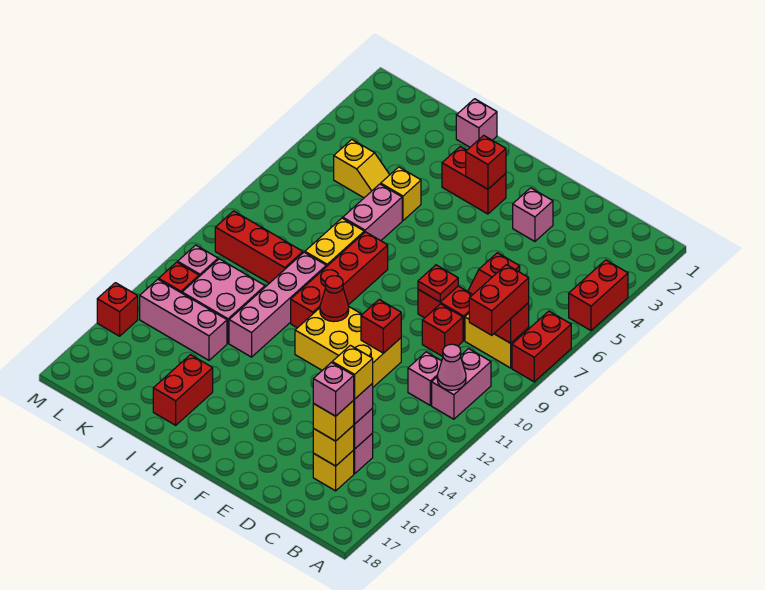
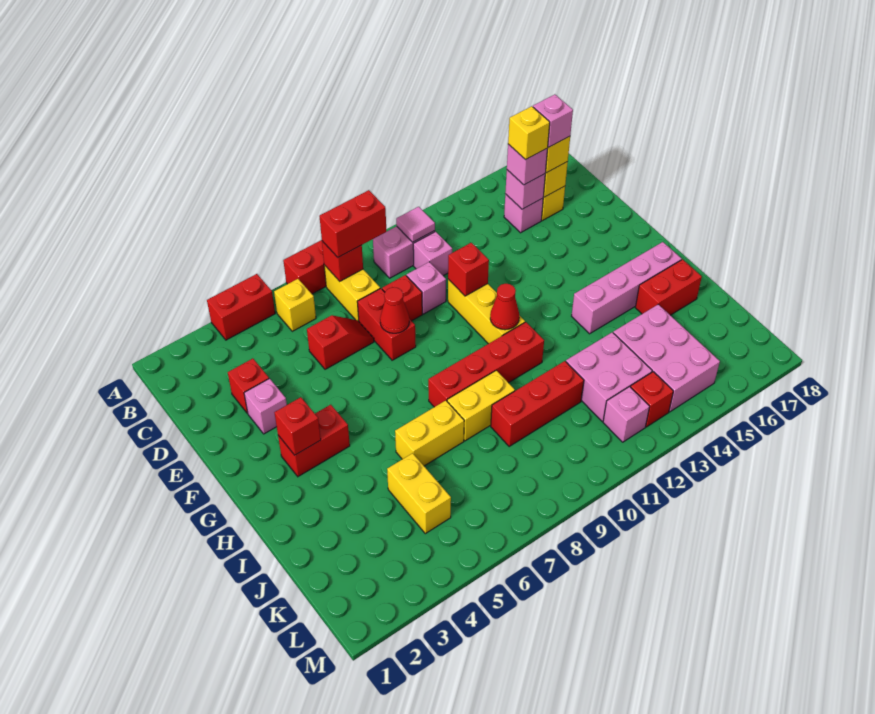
pink cone B11 level 2 -> pink tile B11 level 2
red plate E8 level 2 -> red cone E8 level 2
yellow brick E11:G12 level 1 -> yellow brick E11:G11 level 1
red brick G3:H3 level 1 -> red brick G3:G4 level 1
pink brick I1 level 1 -> pink brick D10 level 1
yellow brick I5 level 1 -> yellow brick B6 level 1
pink brick I6:I7 level 1 -> yellow brick I6:I7 level 1
pink brick I10:I13 level 1 -> pink brick H14:H17 level 1
yellow slope J5:K5 level 1 top K -> yellow brick J5:K5 level 1
red brick J10:L10 level 1 -> red brick J9:J11 level 1
pink brick J14:L14 level 1 -> pink brick J14:L15 level 1
red brick M15 level 1 -> red brick D3 level 1

